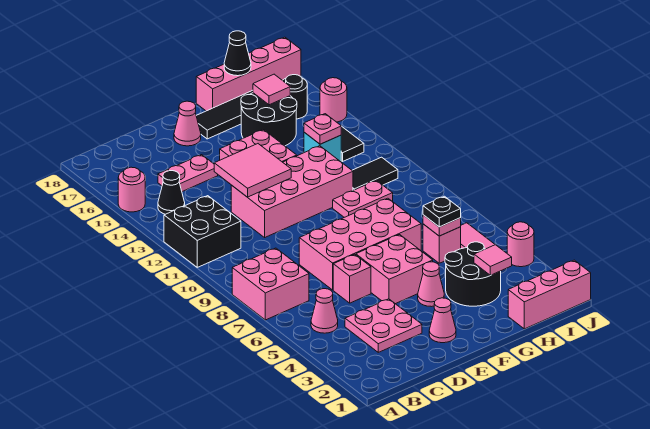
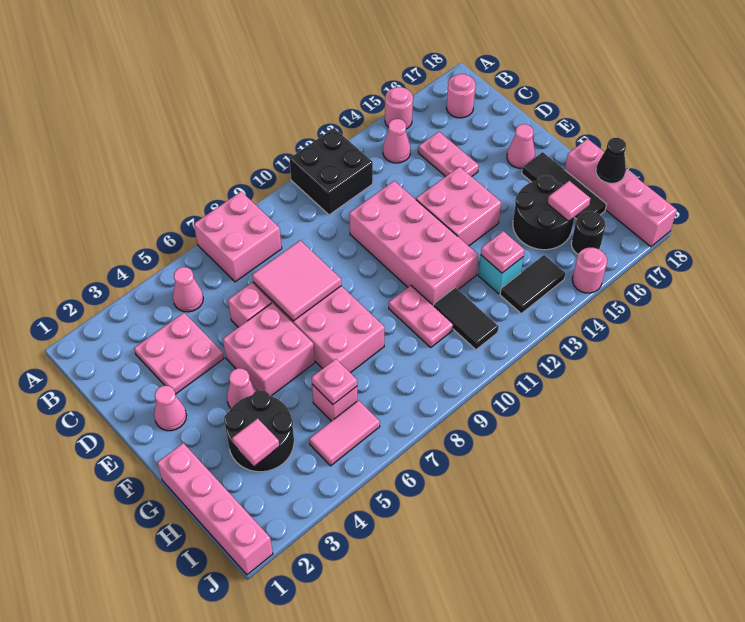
black cone B14 level 1 -> pink cone B14 level 1
pink tile D12:E13 level 2 -> pink tile D7:E8 level 2
pink brick H1:J1 level 1 -> pink brick G1:J1 level 1
black plate H6 level 3 -> none
pink round brick J4 level 1 -> pink round brick B17 level 1

